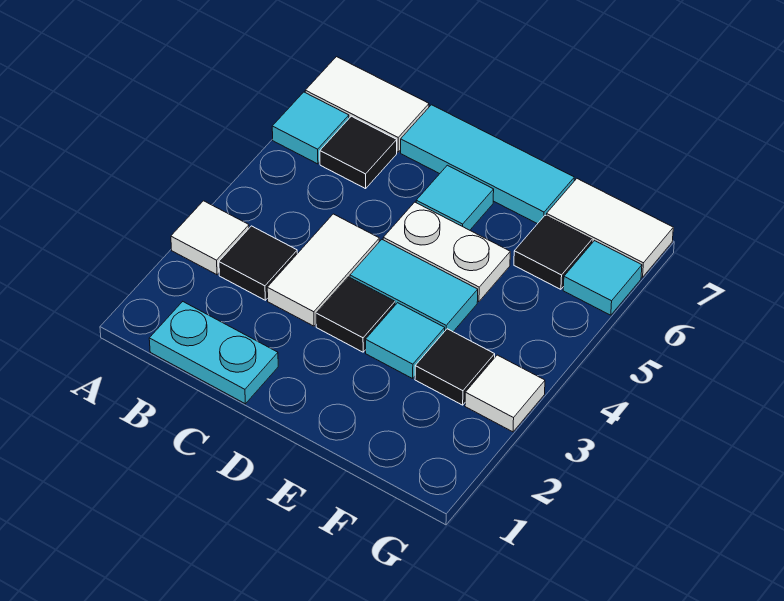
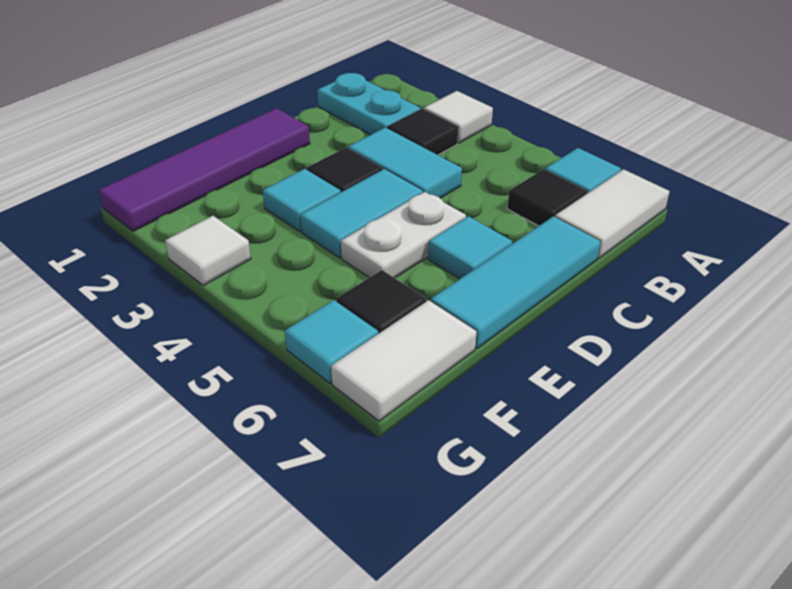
cyan plate B1:C1 level 1 -> cyan plate B1:B2 level 1
white tile C3:C4 level 1 -> cyan tile C3:C4 level 1
none -> purple tile D1:G1 level 1
black tile F3 level 1 -> none

